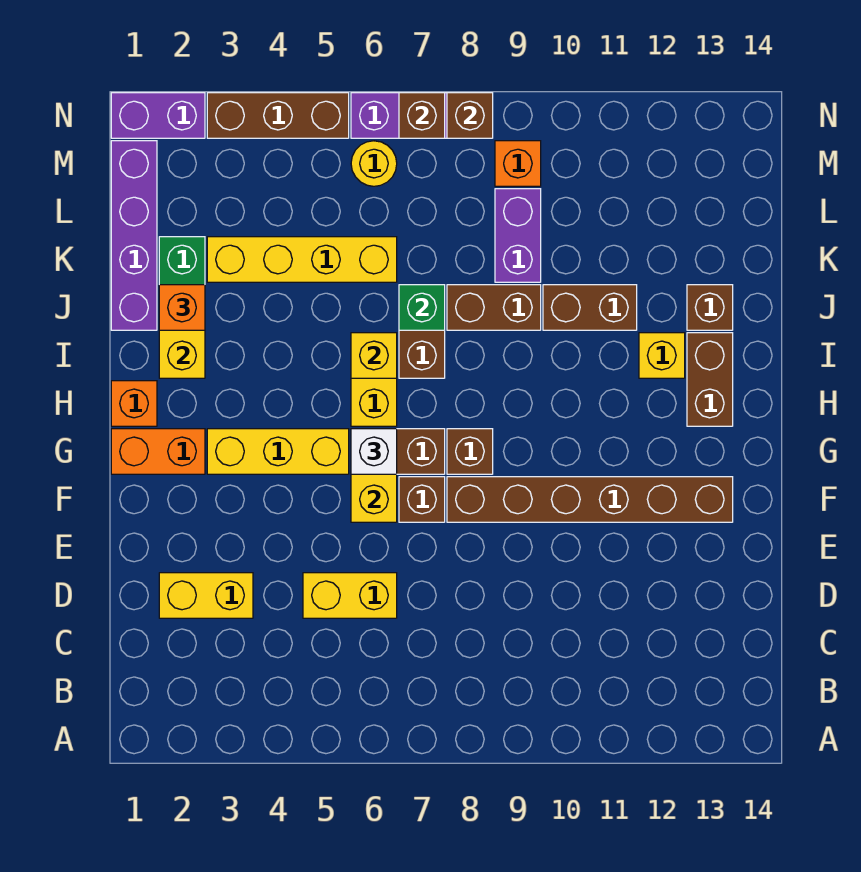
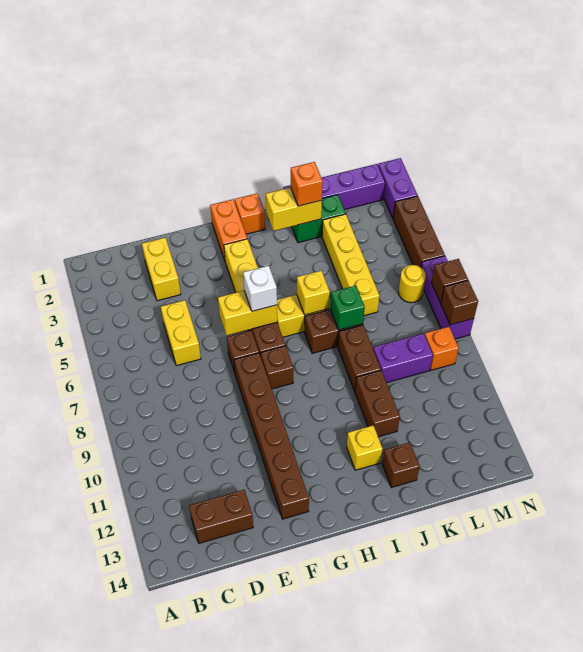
brown brick H13:I13 level 1 -> brown brick C13:D13 level 1

